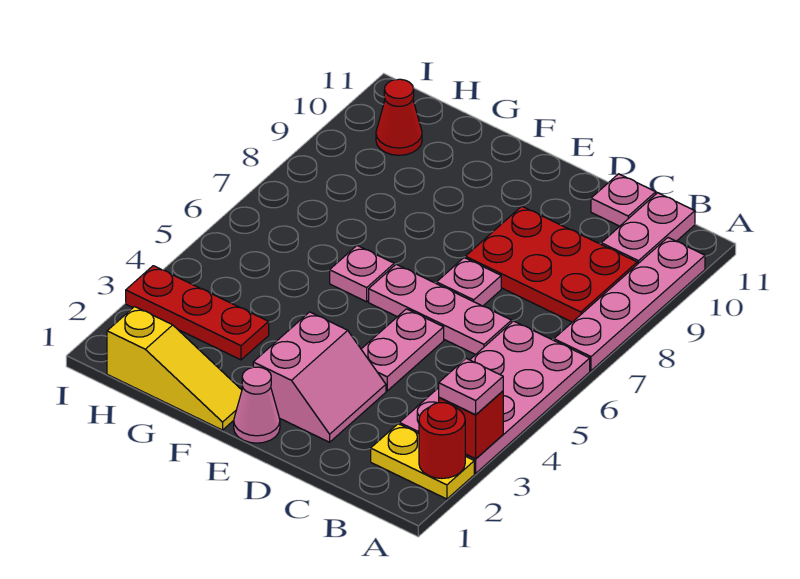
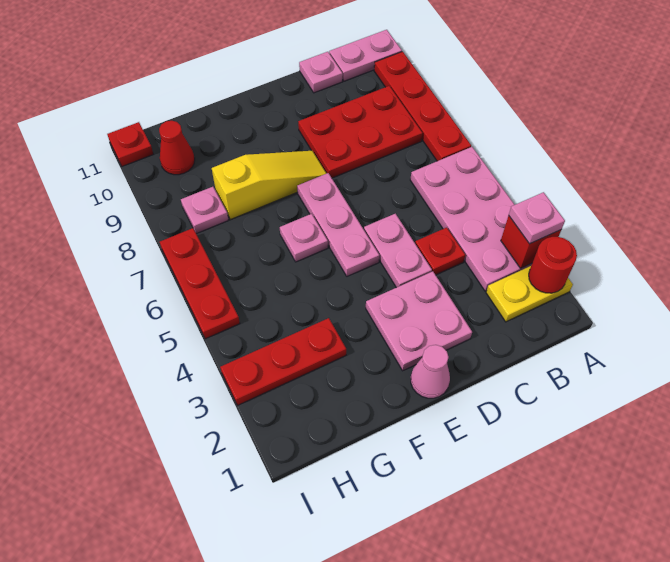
pink plate A7:A10 level 1 -> red plate A7:A10 level 1
pink plate B10:B11 level 1 -> pink plate A11:B11 level 1
none -> red plate C4 level 1
pink plate C6:E6 level 1 -> pink plate E5:E7 level 1
pink slope D2:E3 level 1 top E -> pink plate D2:E3 level 1
pink plate D7 level 1 -> pink plate H8 level 1
yellow slope F1:H1 level 1 top H -> yellow slope E8:G8 level 1 top G
none -> red plate I5:I7 level 1
none -> red plate I11 level 1

